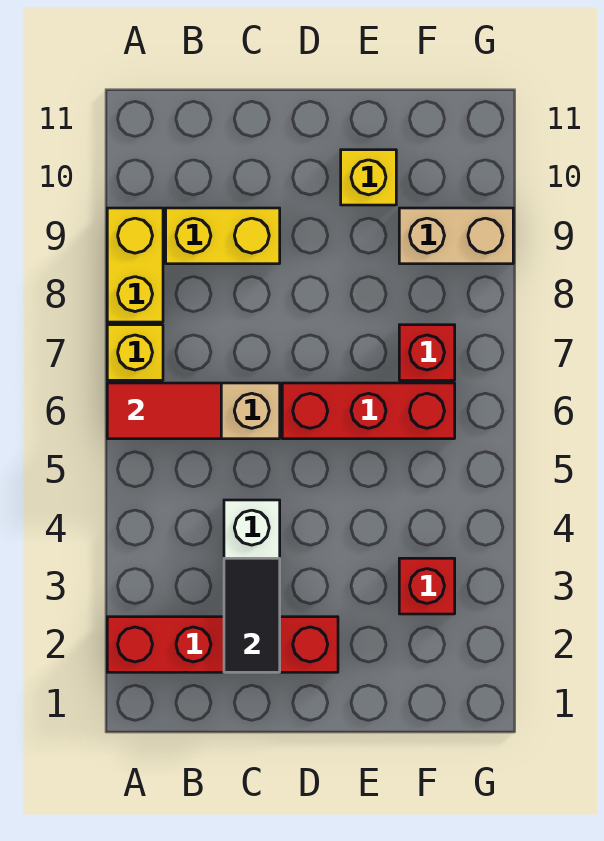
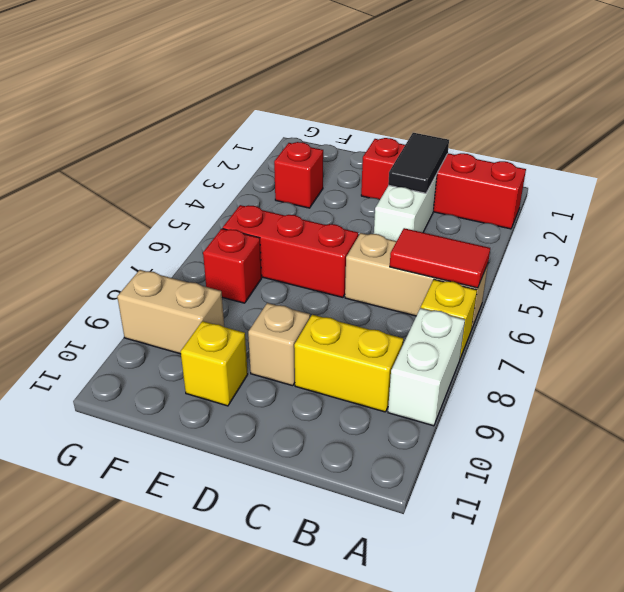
yellow brick A8:A9 level 1 -> white brick A8:A9 level 1
none -> tan brick D9 level 1

